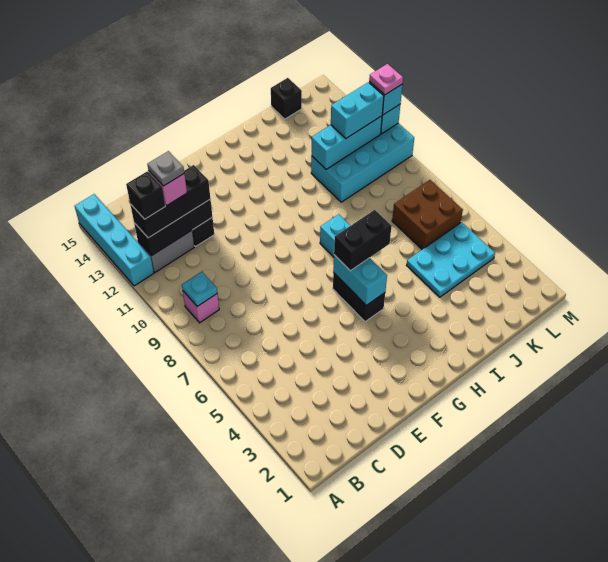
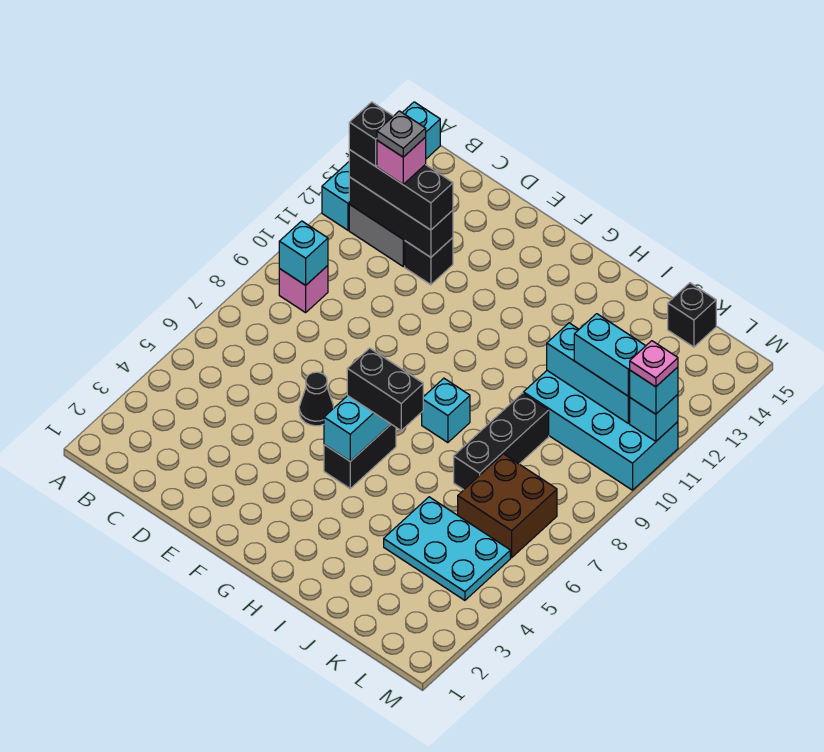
cyan plate B9 level 2 -> cyan brick B9 level 2
none -> black cone E6 level 1
none -> black brick J7:J9 level 1

